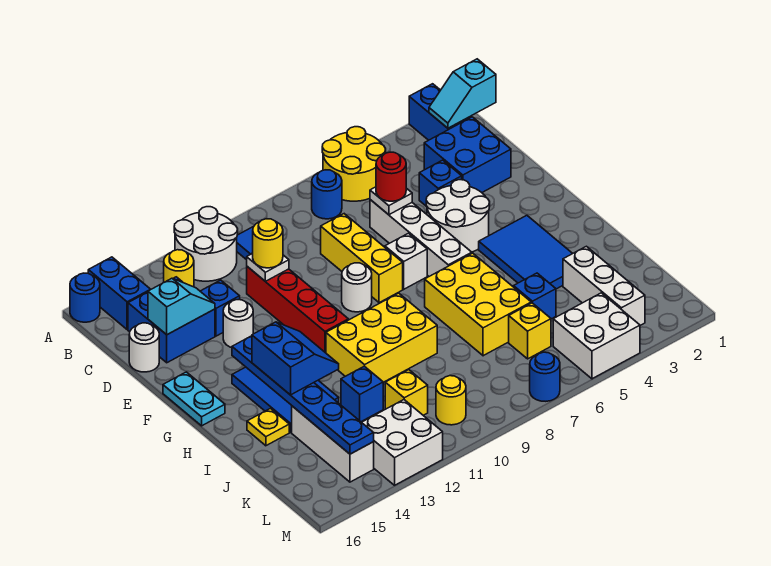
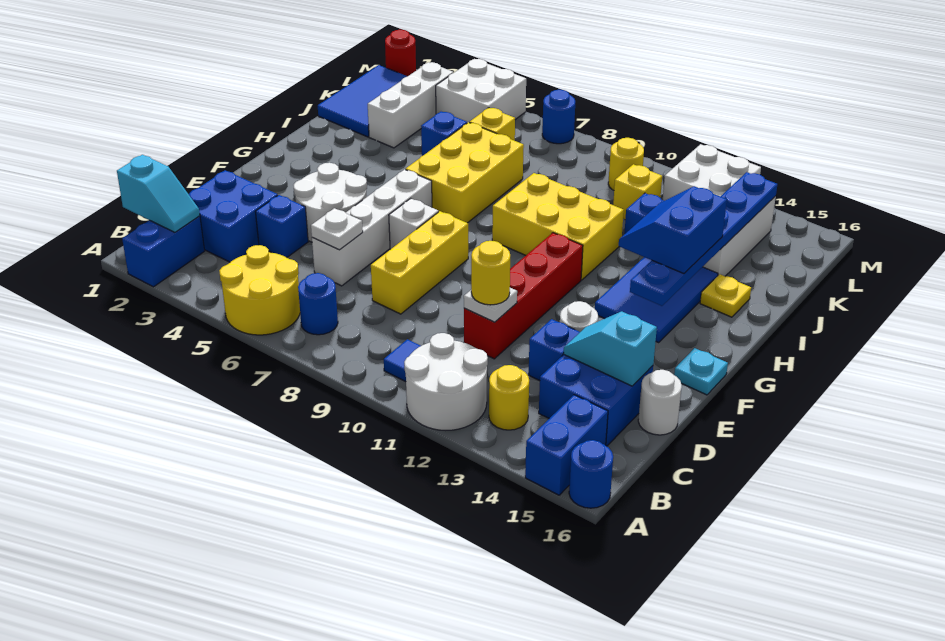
red round brick D6 level 3 -> red round brick M1 level 1
white round brick F9 level 1 -> none
cyan plate F16:G16 level 1 -> cyan plate F16 level 1
blue tile G3:I4 level 1 -> blue tile J1:L2 level 1

